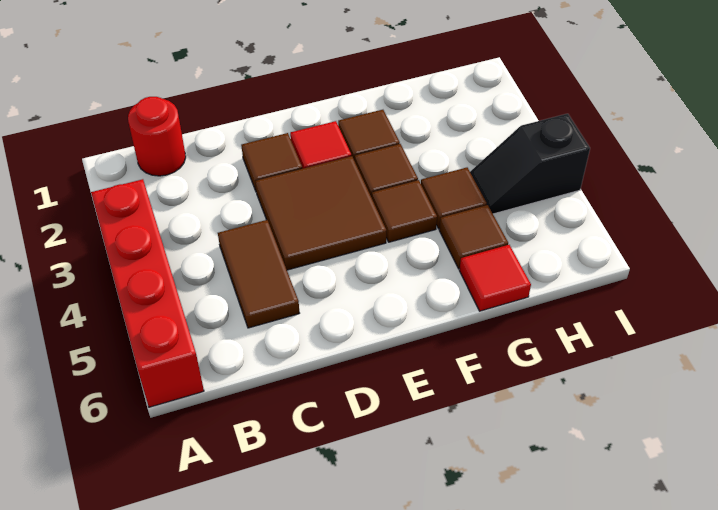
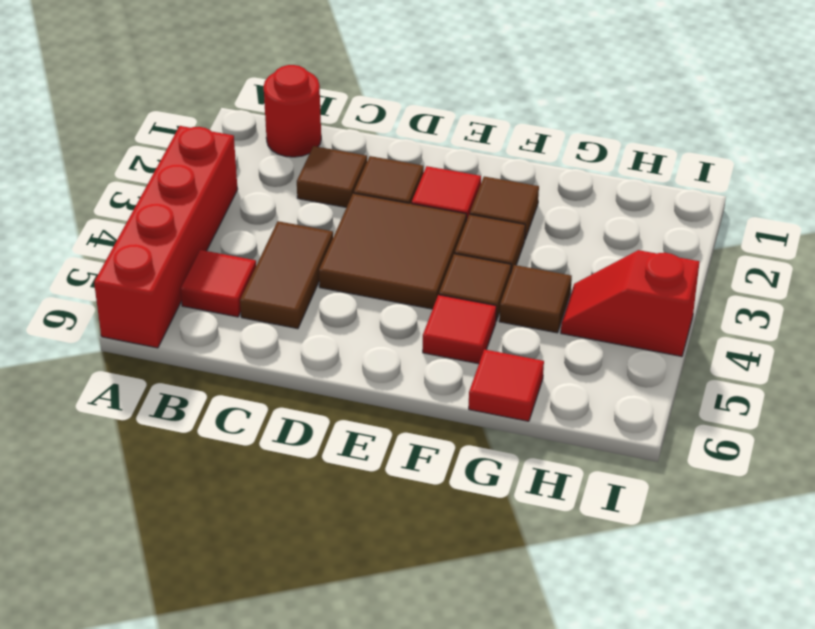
none -> red tile B5 level 1
none -> red tile F5 level 1
brown tile G5 level 1 -> brown tile C2 level 1
black slope H4:I4 level 1 top I -> red slope H4:I4 level 1 top I

